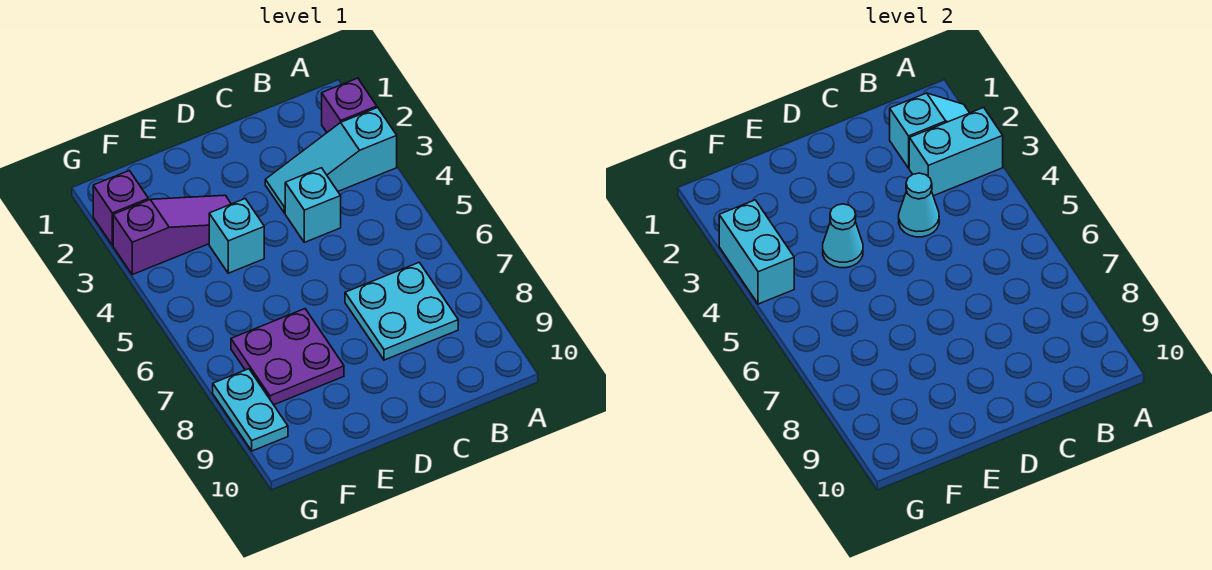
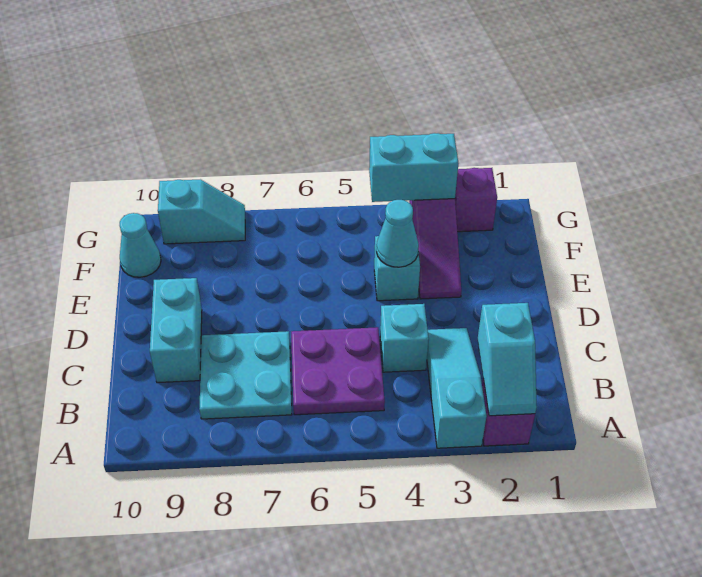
cyan brick A3:B3 level 2 -> cyan brick C9:D9 level 1
cyan cone C4 level 2 -> cyan cone F10 level 1
purple plate E7:F8 level 1 -> purple plate B5:C6 level 1
cyan plate G8:G9 level 1 -> cyan slope G8:G9 level 1 top 9

